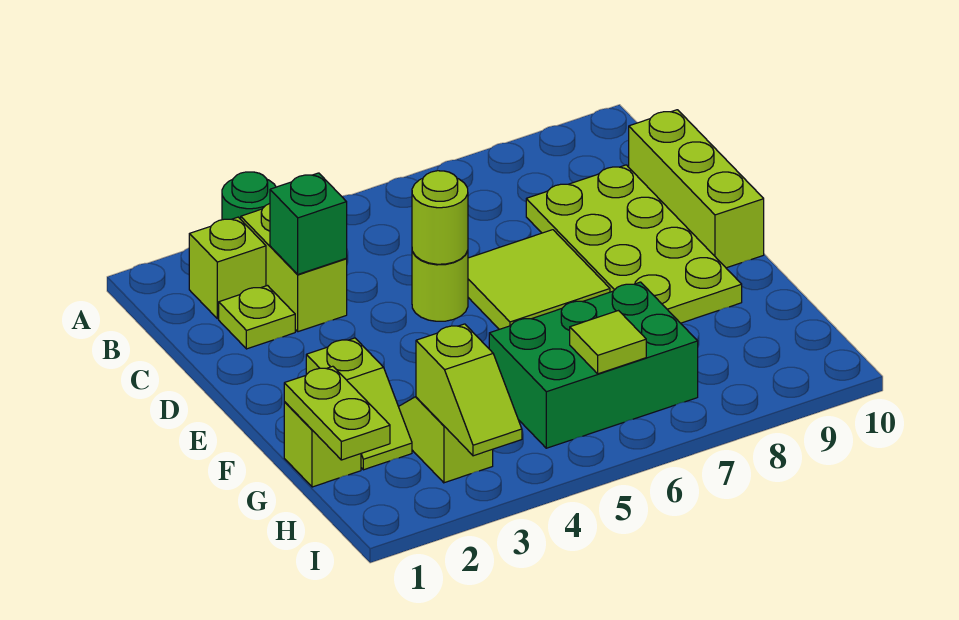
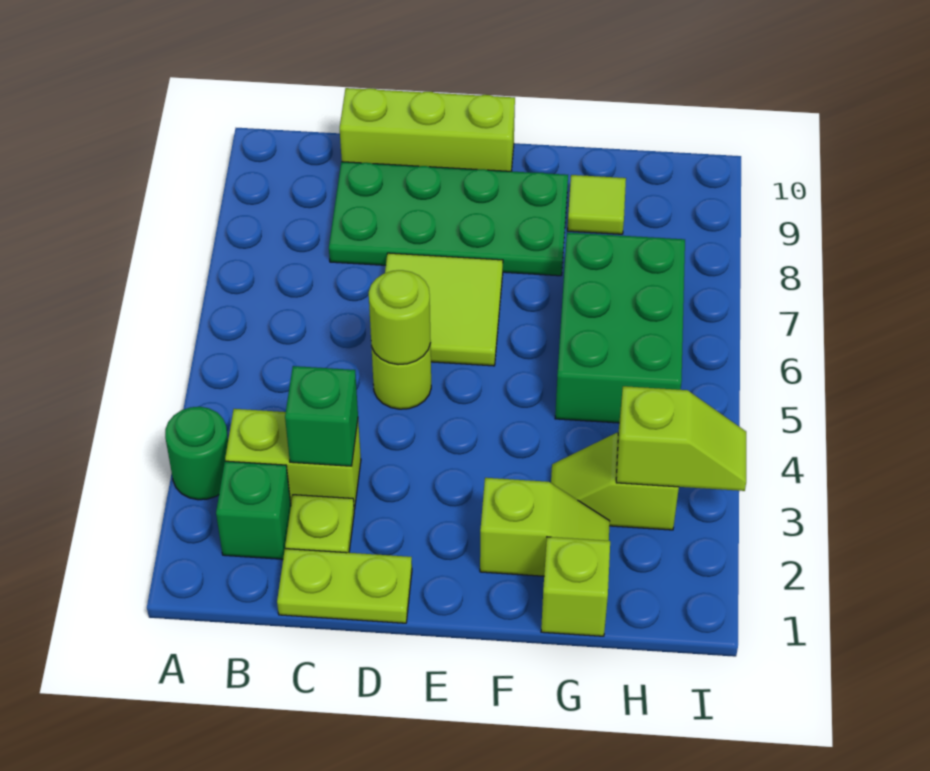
lime brick B2 level 1 -> green brick B2 level 1
lime plate C8:F9 level 1 -> green plate C8:F9 level 1
lime plate G1:H1 level 2 -> lime plate C1:D1 level 1
lime tile H6 level 2 -> lime tile G9 level 1

